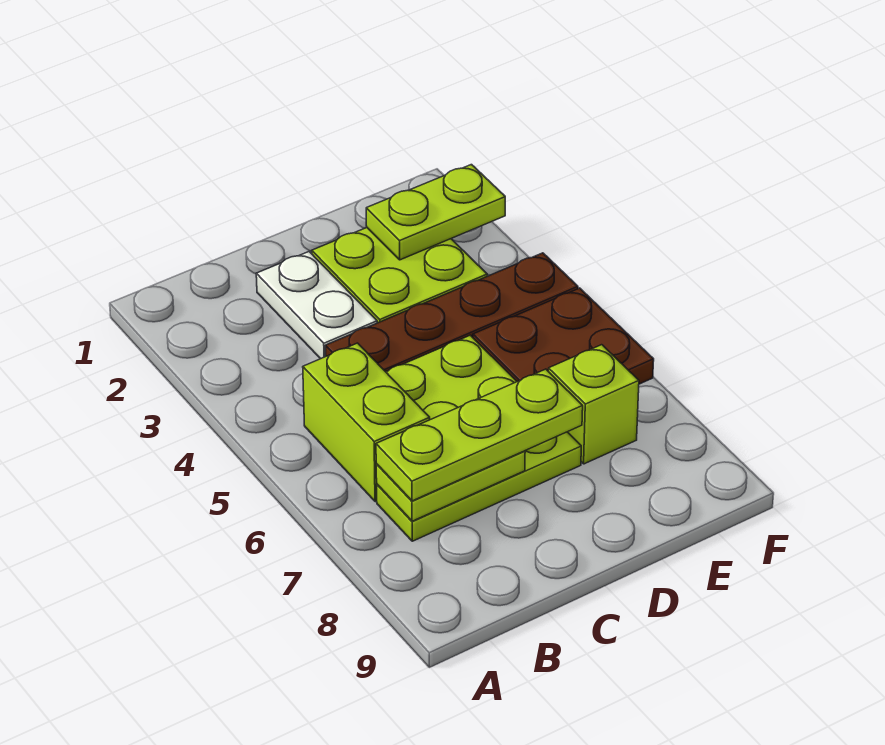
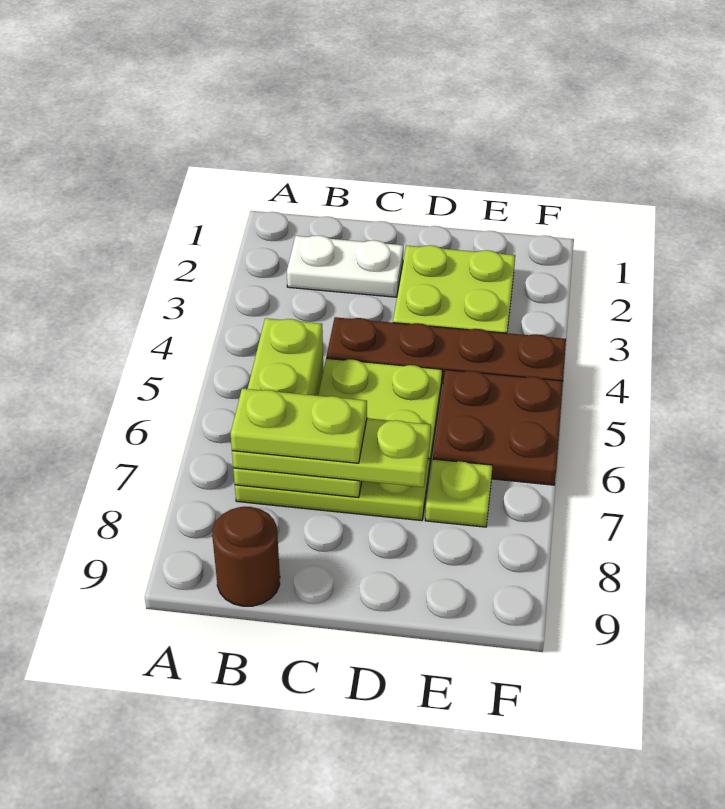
none -> brown round brick B9 level 1
white plate C2:C3 level 1 -> white plate B2:C2 level 1
lime plate E2:F2 level 2 -> lime plate B7:C7 level 4
lime brick E7 level 1 -> lime plate E7 level 1

